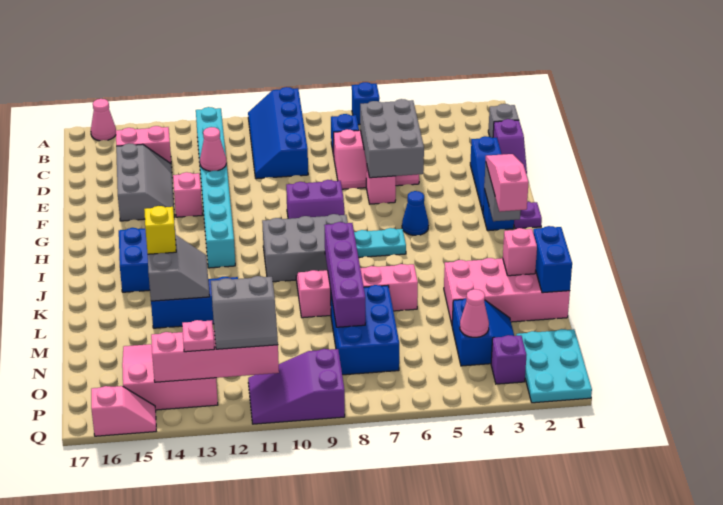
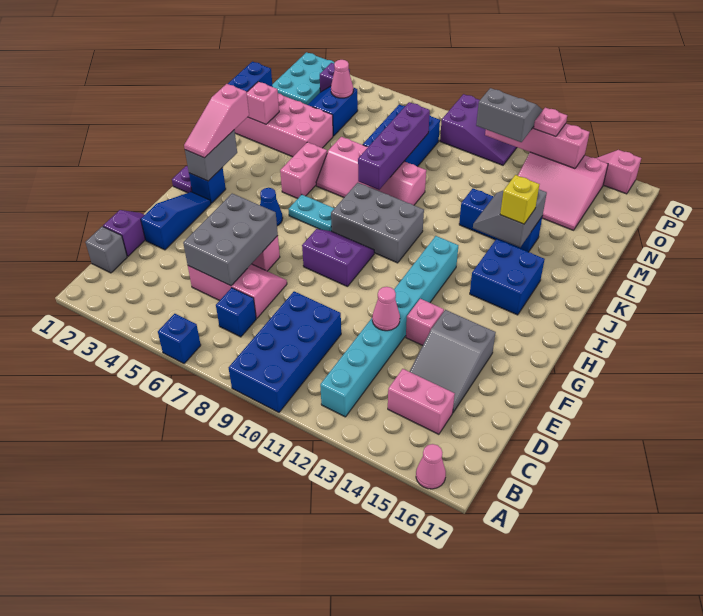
blue slope A9:D10 level 1 top 9 -> blue brick A9:D10 level 1
grey slope D14:F15 level 1 top 15 -> grey slope D14:F15 level 1 top F
none -> pink brick J5:K5 level 1

